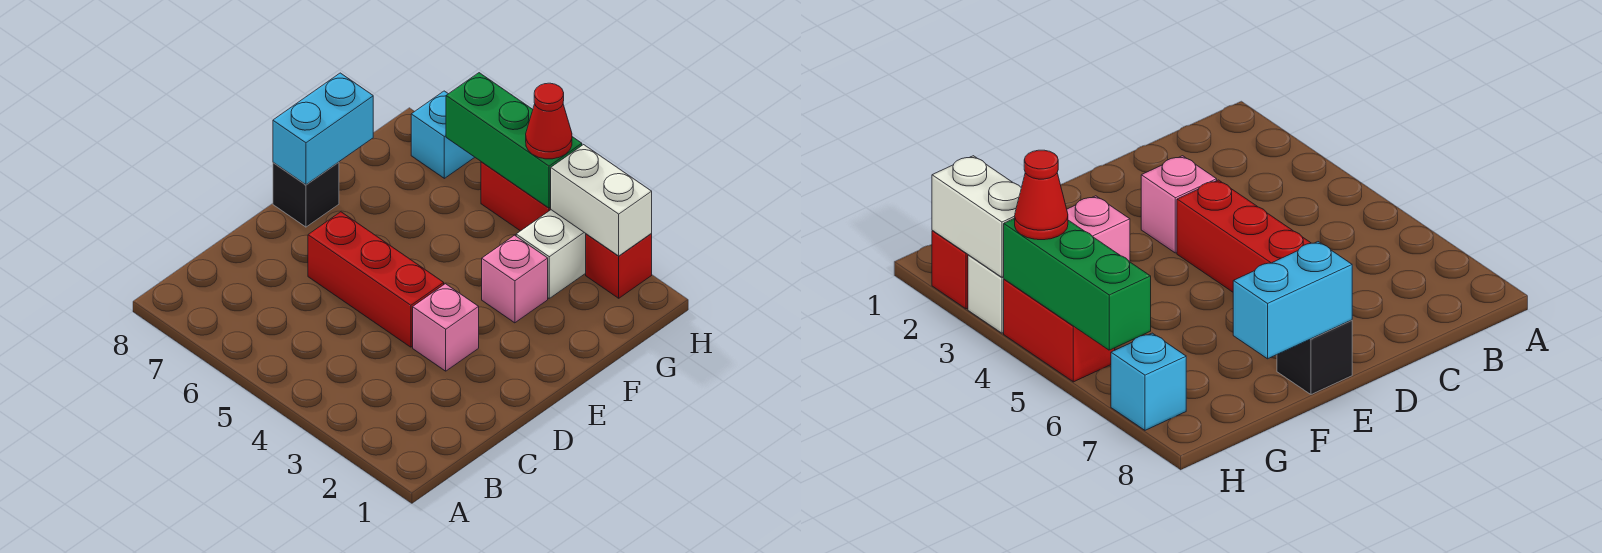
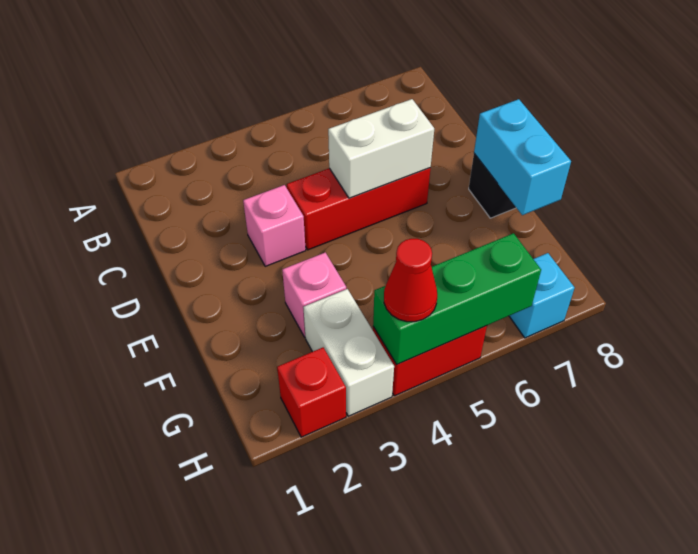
white brick H2:H3 level 2 -> white brick D5:D6 level 2

